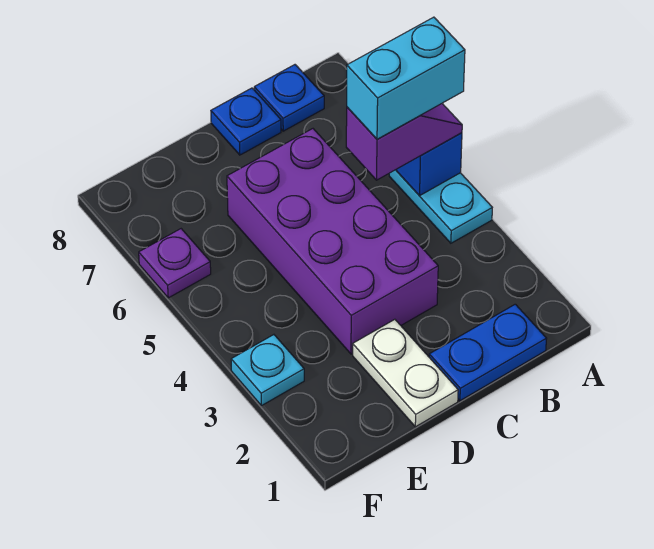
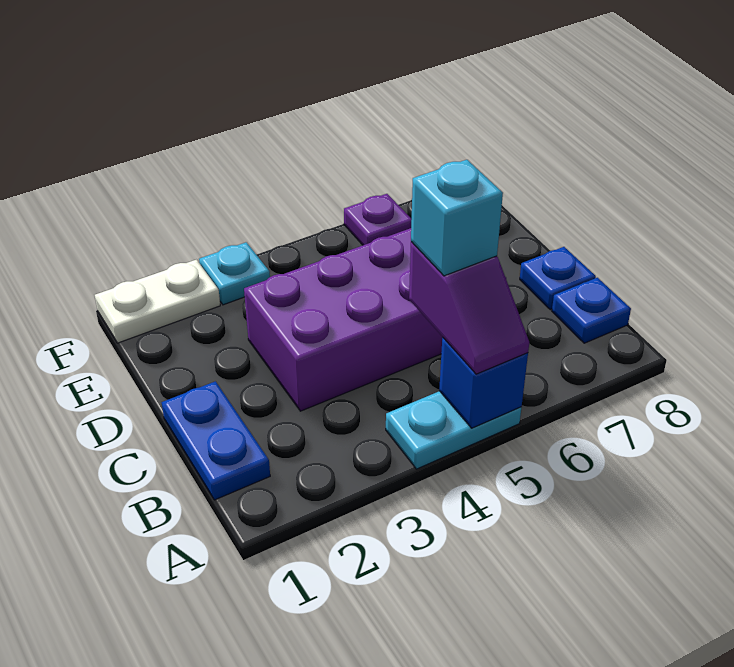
cyan brick A5:B5 level 4 -> cyan brick B5 level 4
white plate D1:D2 level 1 -> white plate F1:F2 level 1

